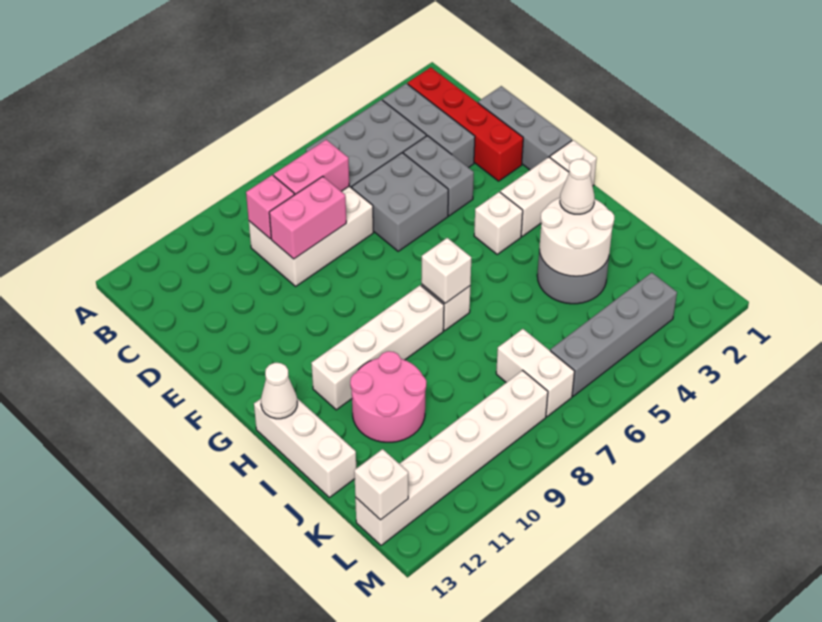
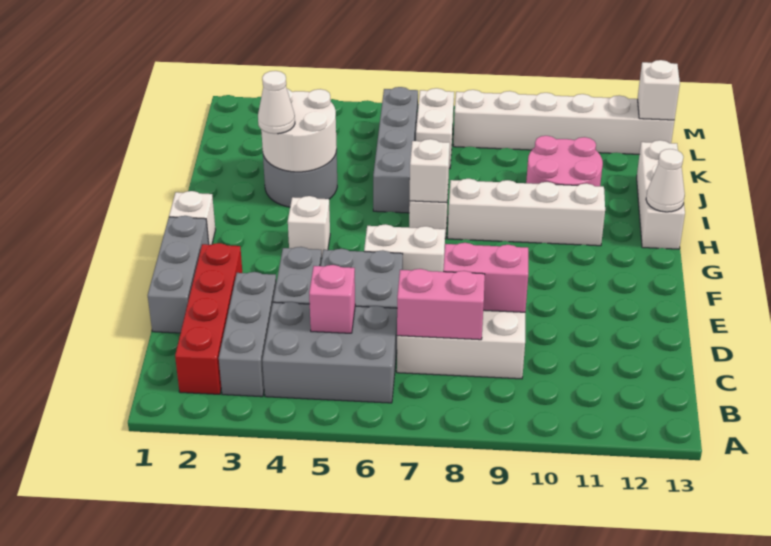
pink brick C9 level 2 -> pink brick C5 level 2
white brick G2:G3 level 1 -> white brick F6:F7 level 1
grey brick L3:L6 level 1 -> grey brick I6:L6 level 1

